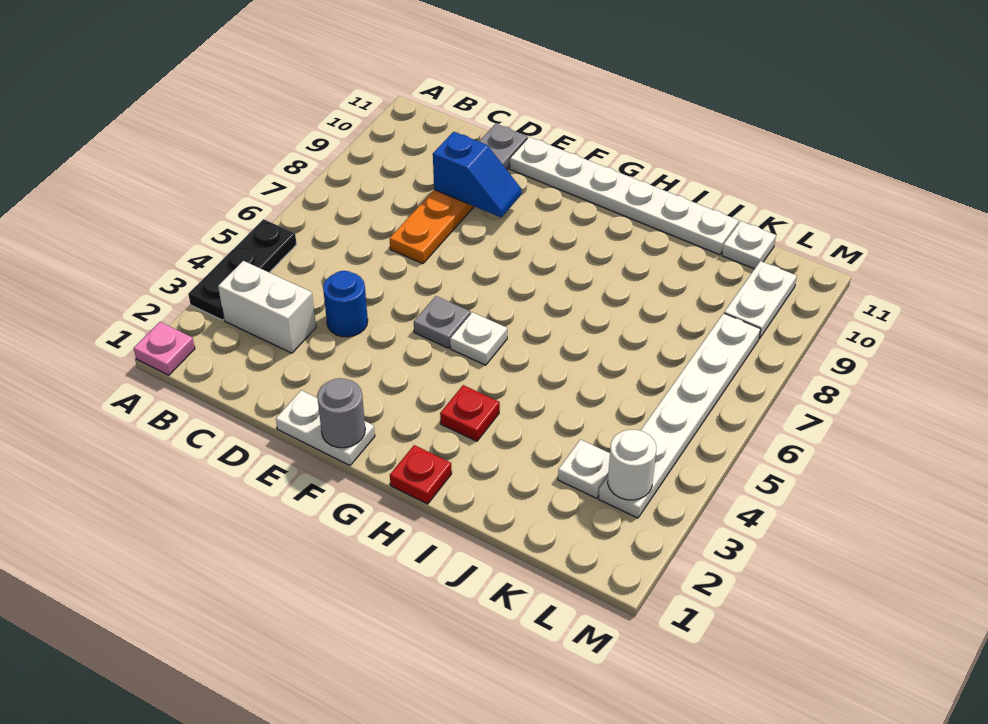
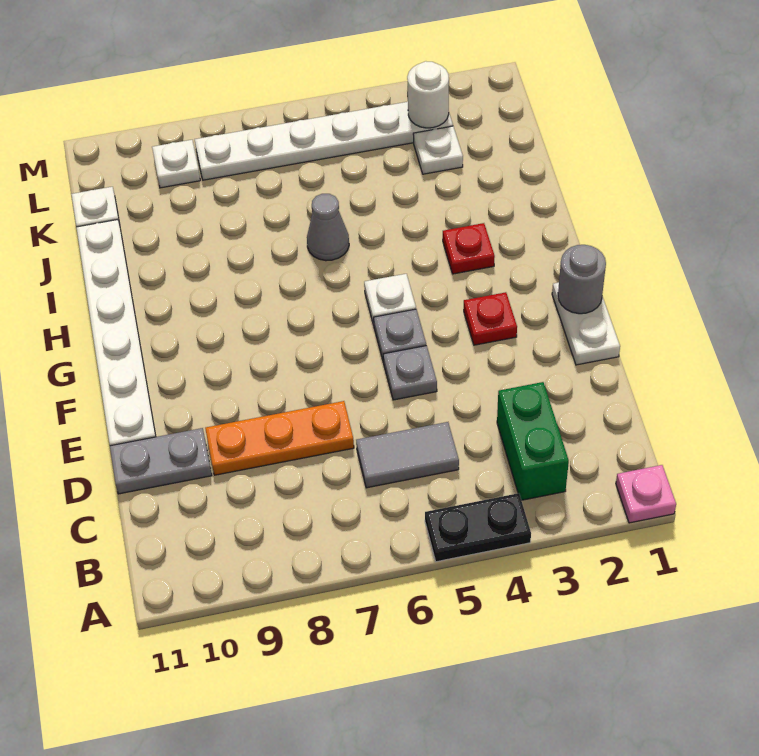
black plate A3:A5 level 1 -> black plate A4:A5 level 1
white brick B3:C3 level 1 -> green brick B3:C3 level 1
none -> grey tile C5:C6 level 1
blue round brick D4 level 1 -> none
blue slope D9:E9 level 2 top D -> none
none -> grey plate E5 level 1
red plate H1 level 1 -> red plate F3 level 1
none -> grey cone I6 level 1
white plate L9:L10 level 1 -> white plate L9 level 1

